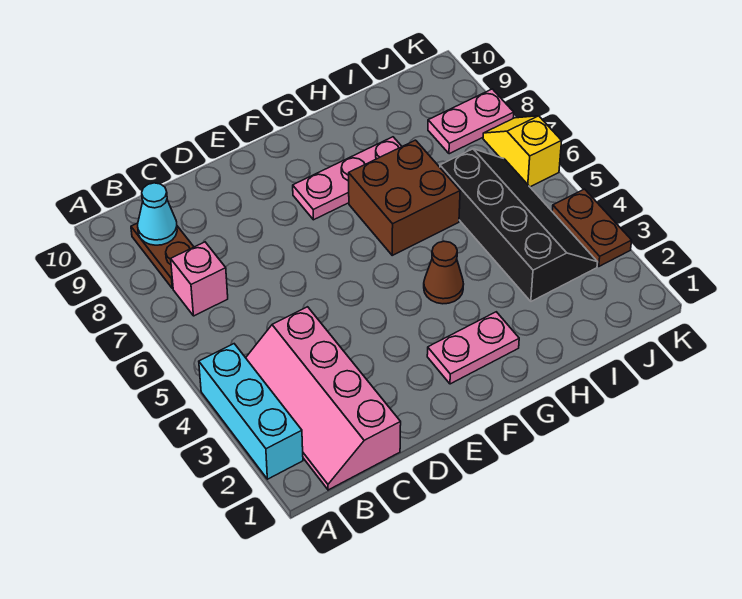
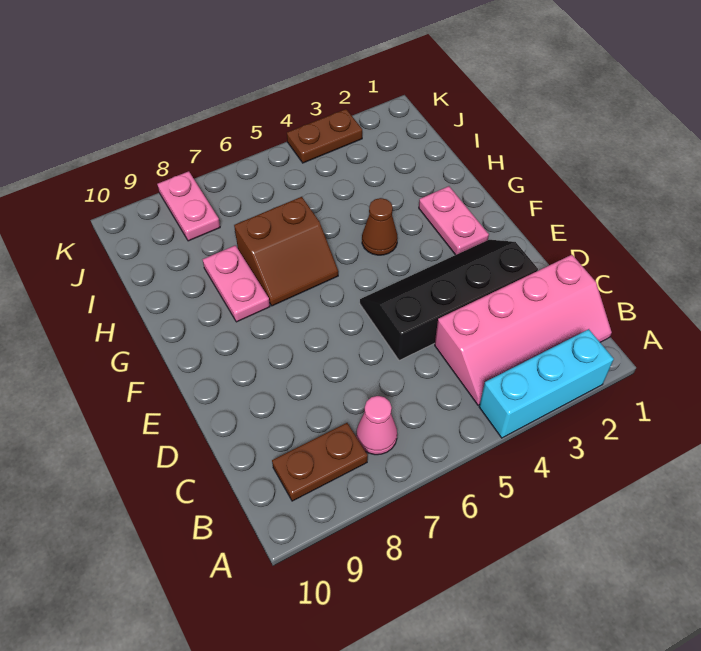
pink brick B7 level 1 -> pink cone B7 level 1
cyan cone B9 level 2 -> none
pink plate F8:H8 level 1 -> pink plate G8:H8 level 1
brown brick G6:H7 level 1 -> brown slope G6:H7 level 1 top H
black slope I3:J6 level 1 top I -> black slope D2:E5 level 1 top D
yellow slope K6:K7 level 1 top 6 -> none

